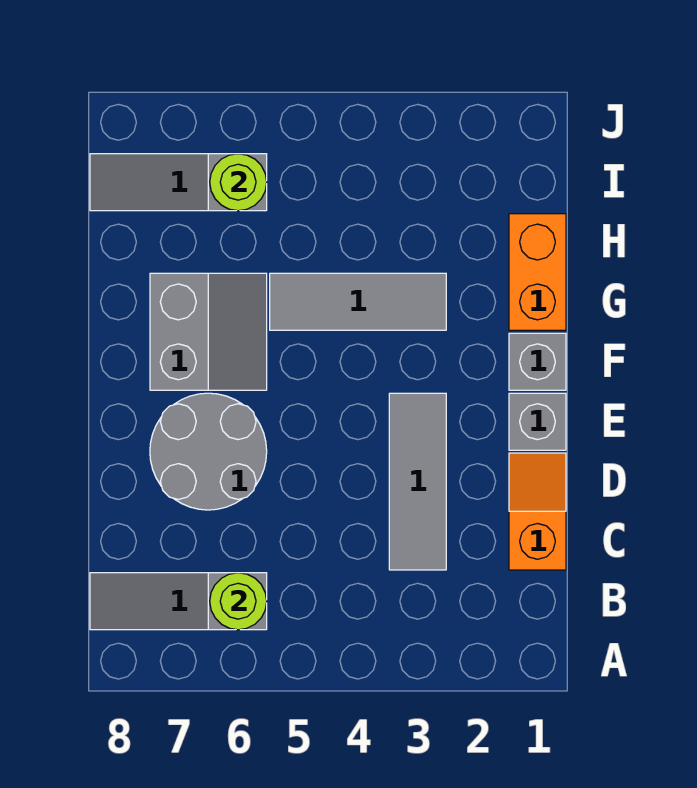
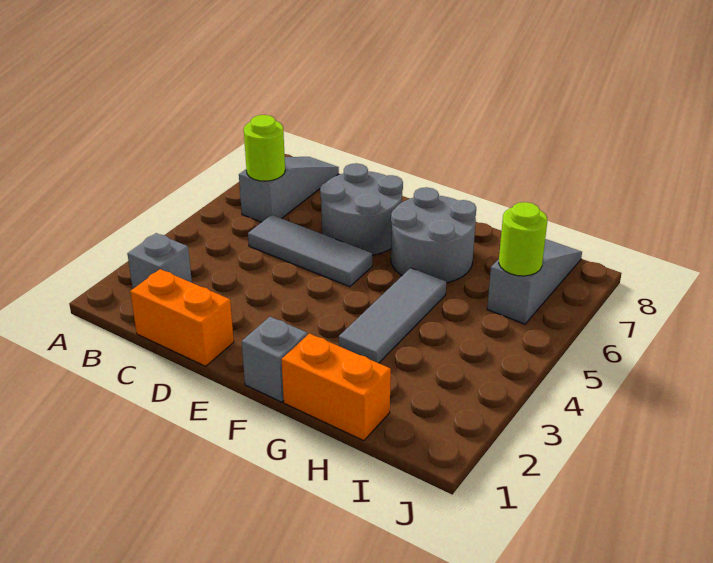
orange slope C1:D1 level 1 top C -> orange brick C1:D1 level 1
grey tile C3:E3 level 1 -> grey tile C5:E5 level 1
grey brick E1 level 1 -> grey brick B2 level 1
grey slope F6:G7 level 1 top 7 -> grey round brick F6:G7 level 1

